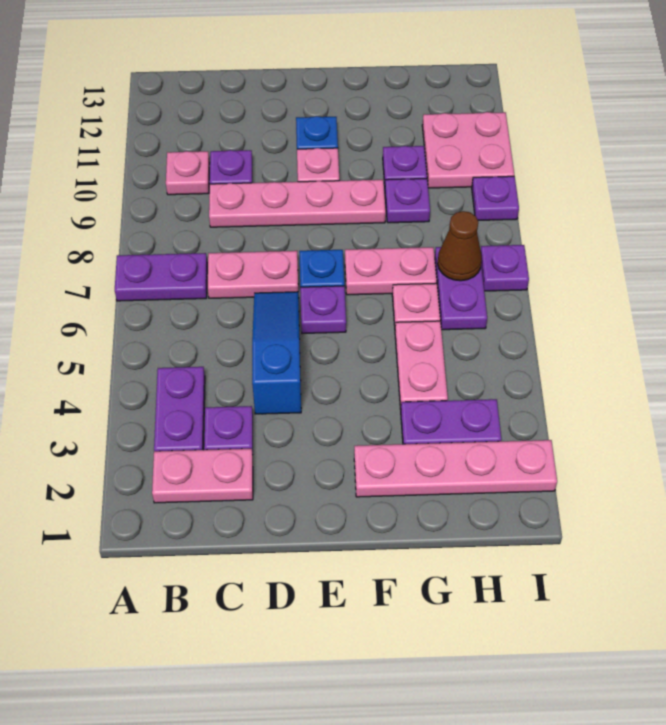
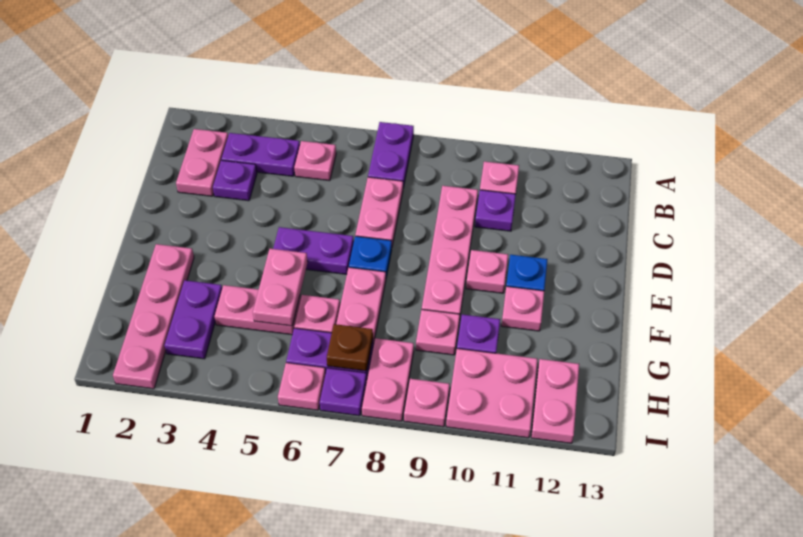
none -> pink plate B5 level 1
blue slope D4:D6 level 1 top 4 -> none
purple plate E6 level 1 -> purple plate E5:E6 level 1
none -> pink plate F5:G5 level 2
none -> pink plate F11 level 1
purple plate G9 level 1 -> pink plate G9 level 1
brown cone H7 level 2 -> brown plate H7 level 2
none -> pink plate H8:I8 level 1
none -> pink plate H12:I12 level 1
none -> pink plate I6 level 1
purple plate I9 level 1 -> pink plate I9 level 1

